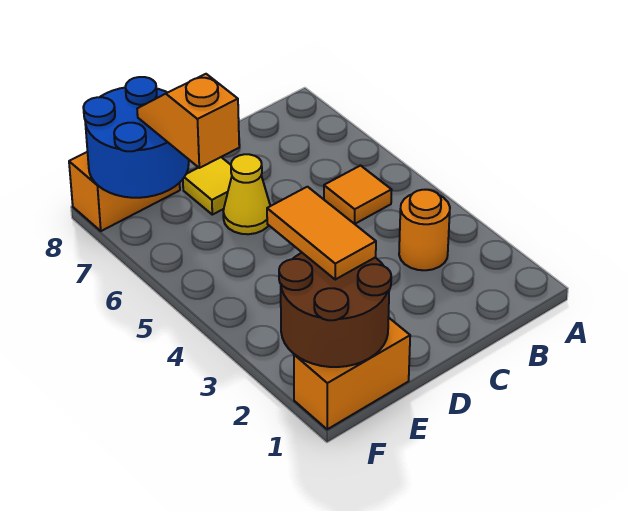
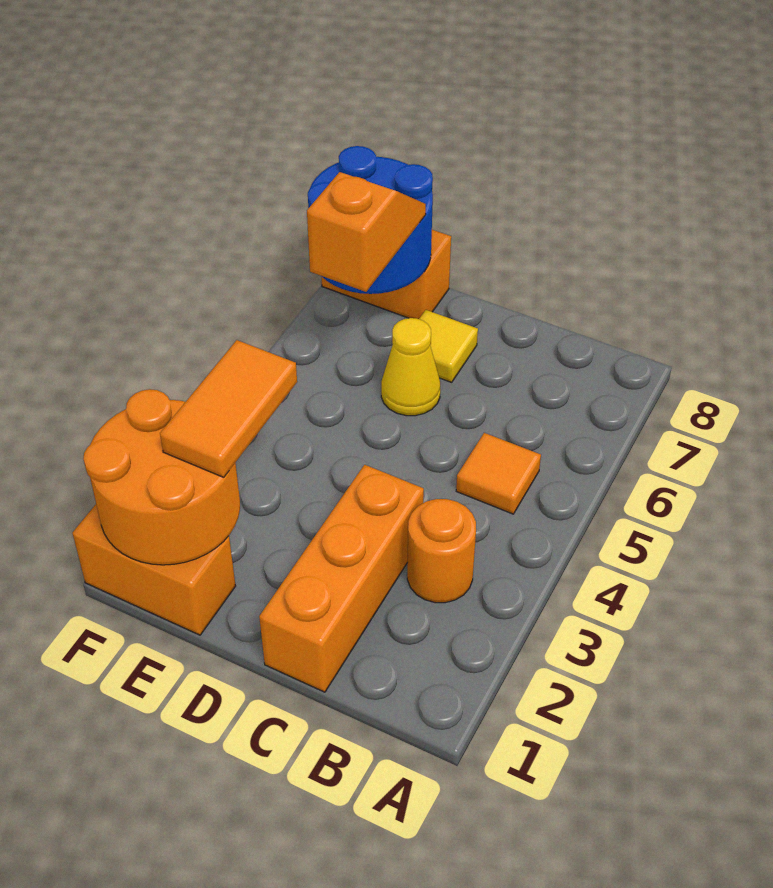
none -> orange brick C1:C3 level 1
brown round brick E1:F2 level 2 -> orange round brick E1:F2 level 2

